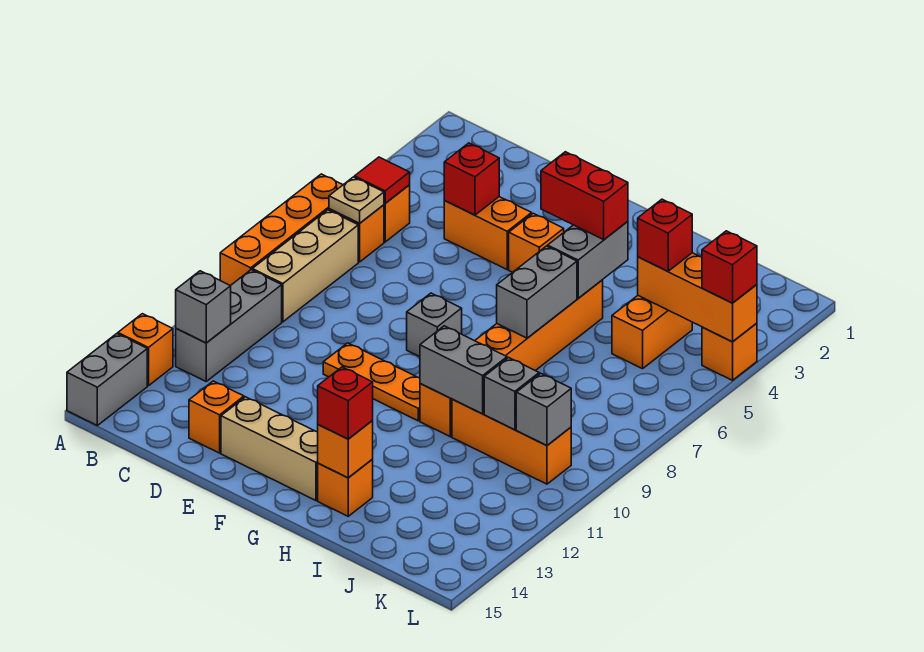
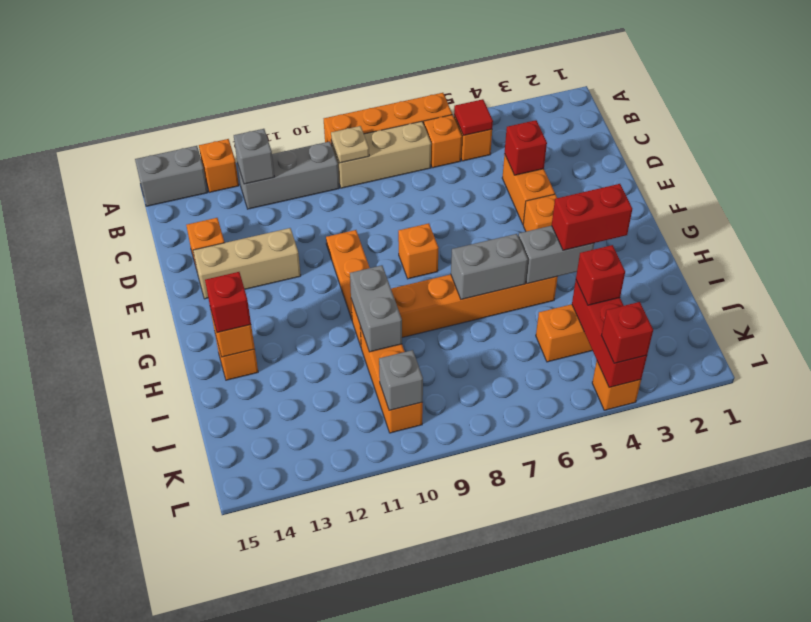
tan plate B6 level 2 -> tan plate B9 level 2
tan brick E14:G14 level 1 -> tan brick E12:E14 level 1
grey brick F8 level 1 -> orange brick F8 level 1
red brick G4:H4 level 3 -> red brick H3:H4 level 3
orange brick J4:L4 level 2 -> red brick J4:L4 level 2
grey brick J10 level 2 -> none

